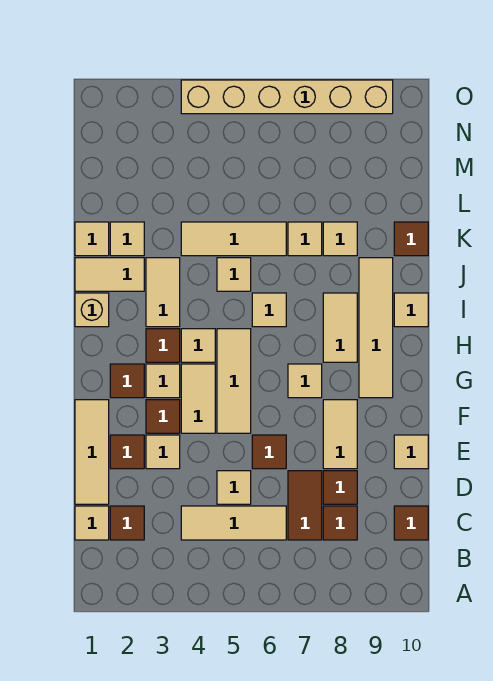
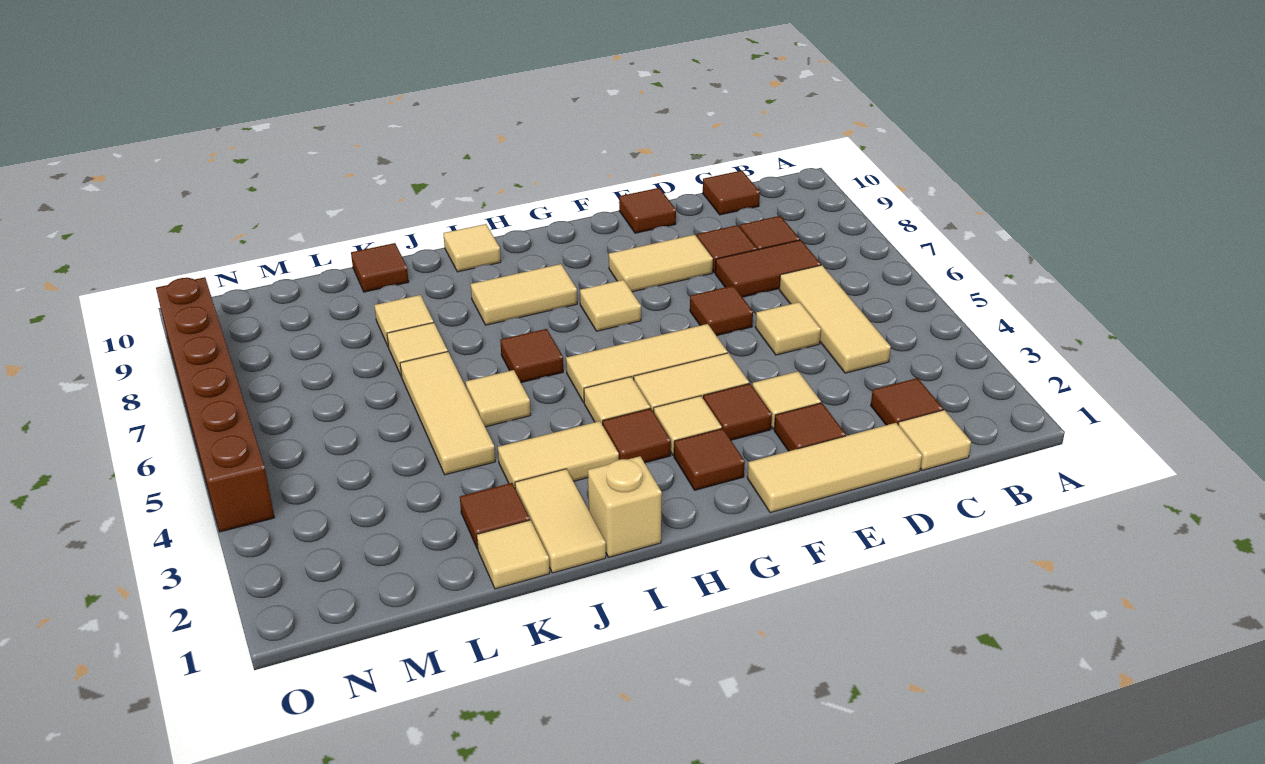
tan tile E10 level 1 -> brown tile E10 level 1
tan tile G9:J9 level 1 -> none
tan tile I6 level 1 -> brown tile I6 level 1
tan tile K2 level 1 -> brown tile K2 level 1
tan brick O4:O9 level 1 -> brown brick O4:O9 level 1

